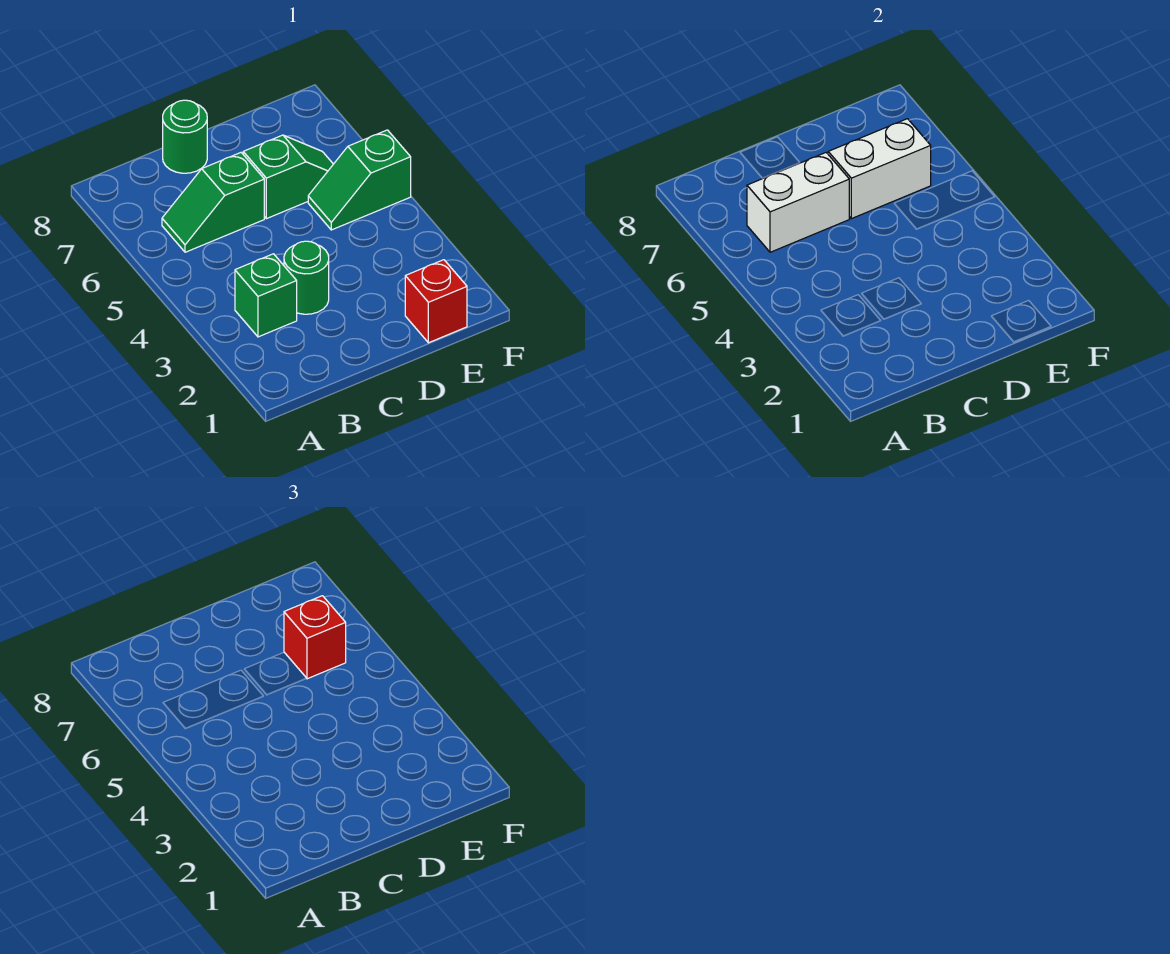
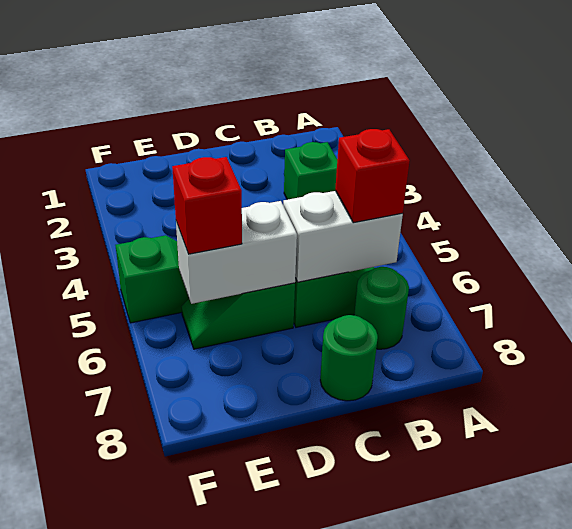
green round brick C3 level 1 -> green round brick B7 level 1
red brick E1 level 1 -> red brick B6 level 3

